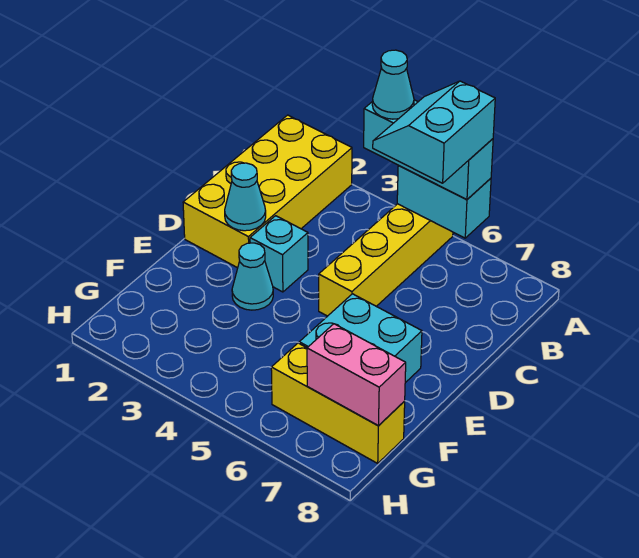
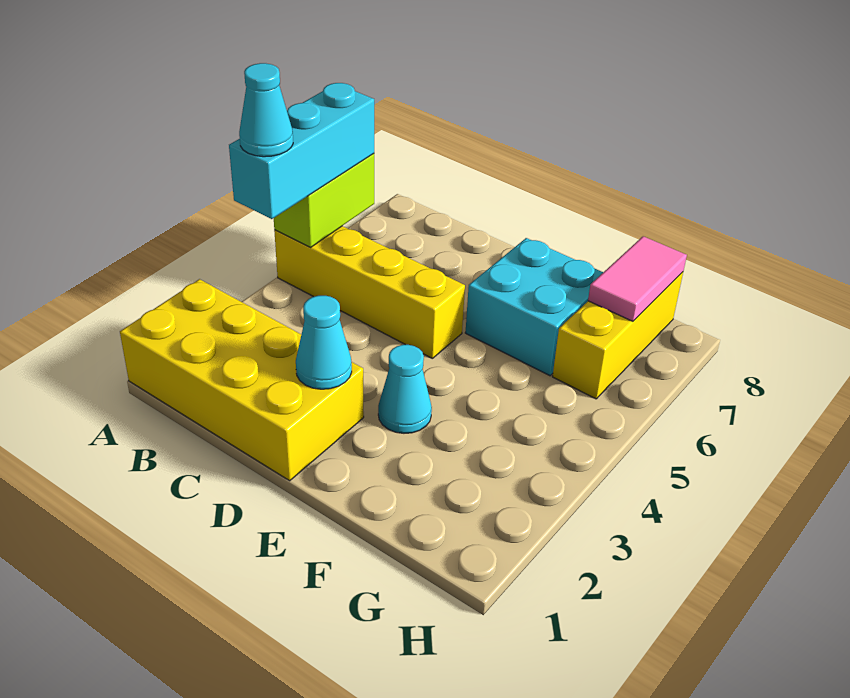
cyan brick A5:A6 level 2 -> lime brick A5:A6 level 2
cyan slope A5:B6 level 4 top 6 -> none
cyan brick D3 level 1 -> none
pink brick G7:G8 level 2 -> pink tile G7:G8 level 2

